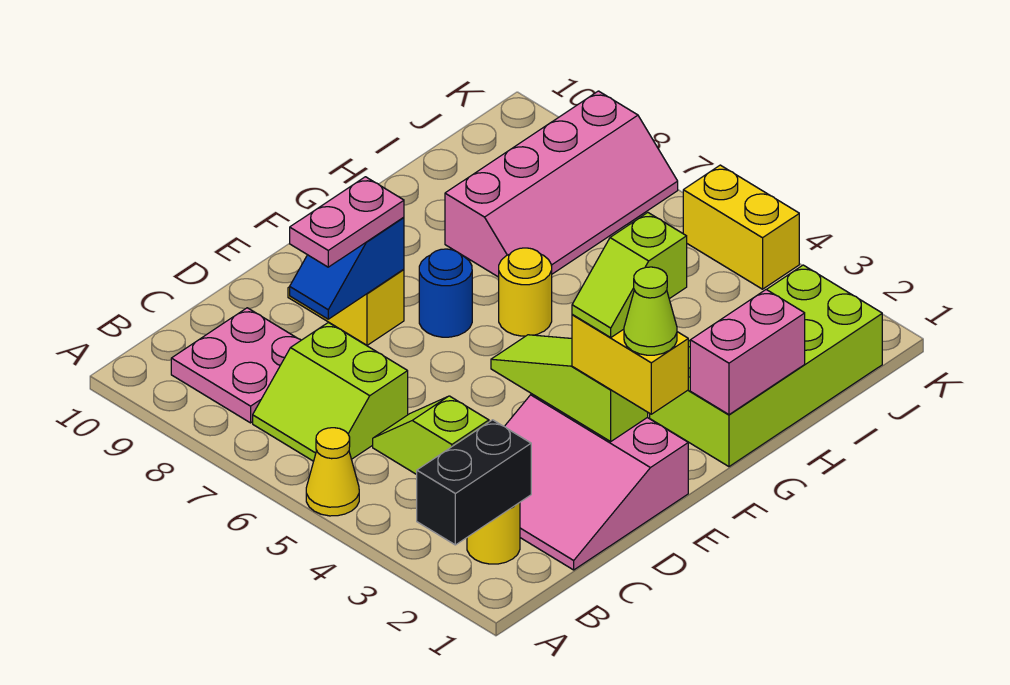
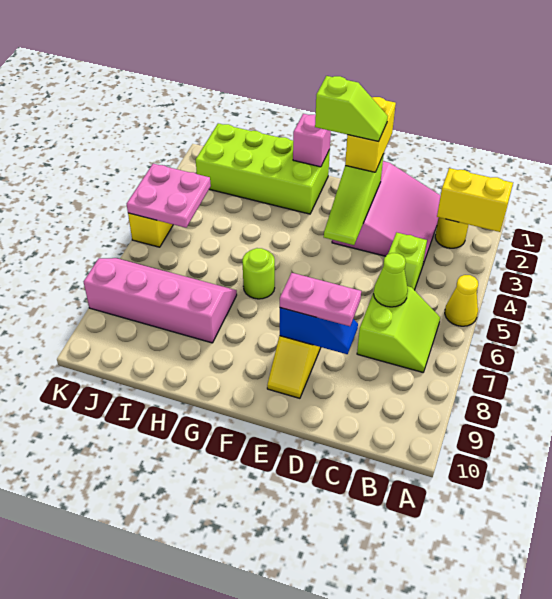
black brick A2:B2 level 2 -> yellow brick A2:B2 level 2
pink plate B8:C9 level 1 -> pink plate J4:K5 level 2
lime cone E1 level 4 -> lime cone C6 level 2
blue round brick F7 level 1 -> none
pink brick G1:H1 level 2 -> pink brick G1 level 2
yellow round brick G6 level 1 -> lime round brick G6 level 1

